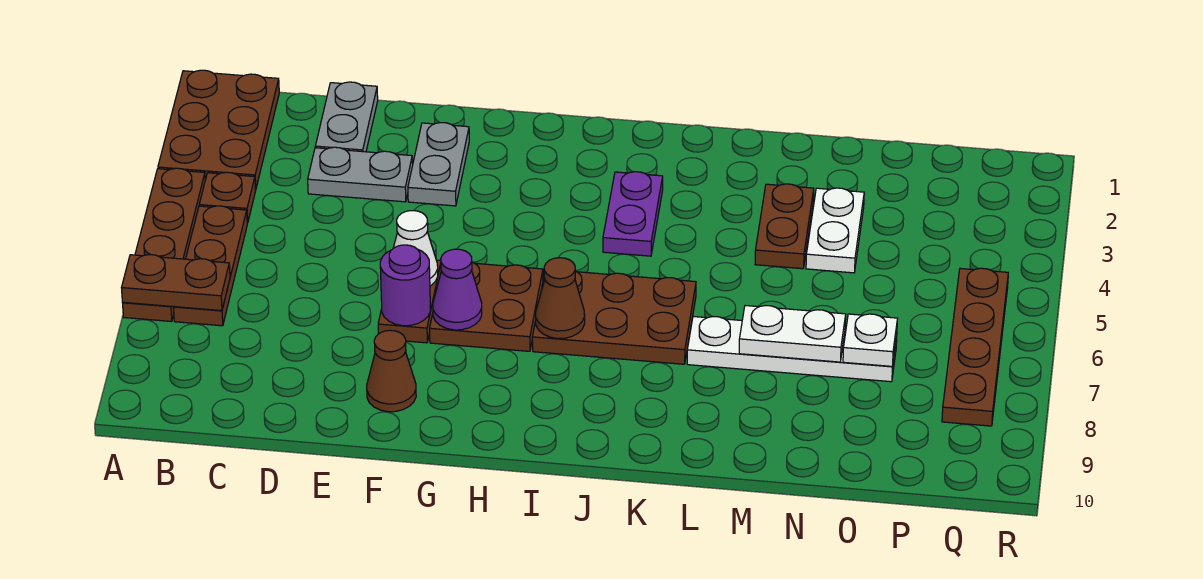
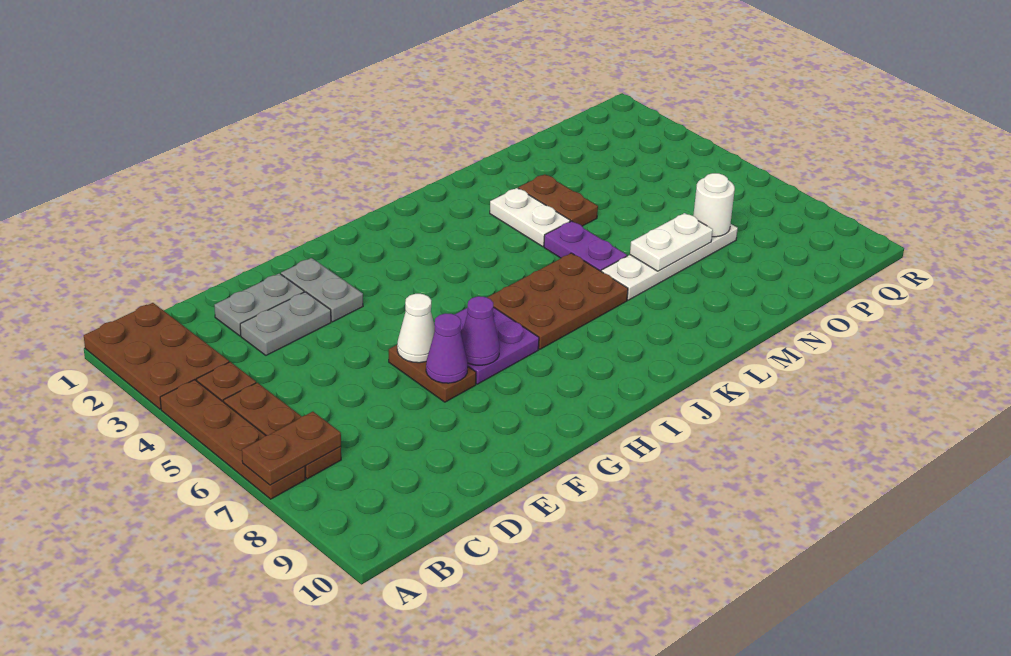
grey plate D1:D2 level 1 -> grey plate D2:E2 level 1
purple round brick F7 level 2 -> purple cone F7 level 2
brown cone F9 level 1 -> none
brown plate G6:H7 level 1 -> purple plate G6:H7 level 1
brown cone I7 level 2 -> none
purple plate J3:J4 level 1 -> purple plate L5:L6 level 1
white plate N3:N4 level 1 -> white plate L3:L4 level 1
white plate O7 level 2 -> white round brick O7 level 2
brown plate Q5:Q8 level 1 -> none

